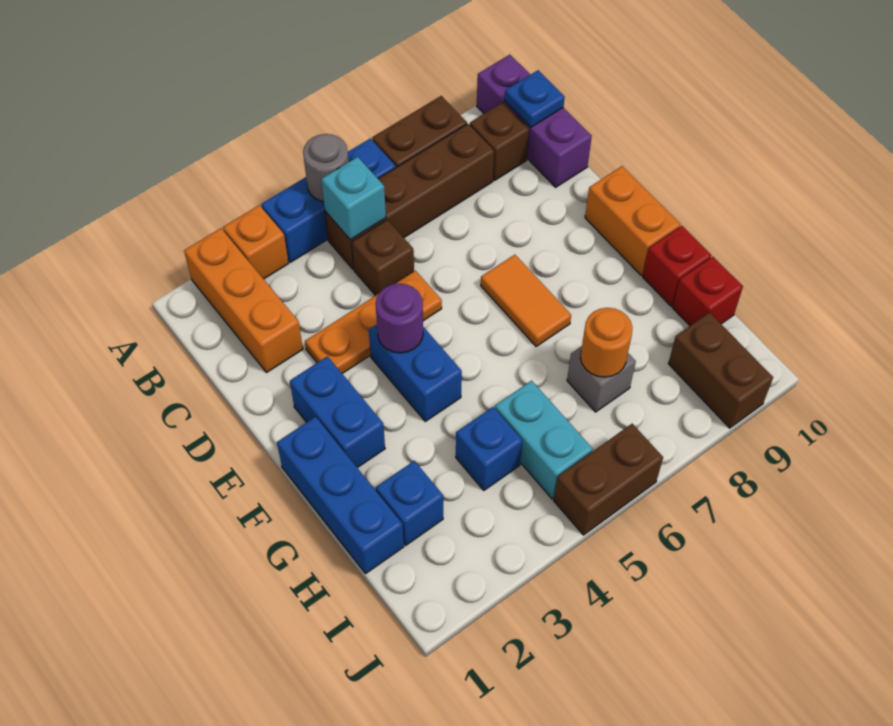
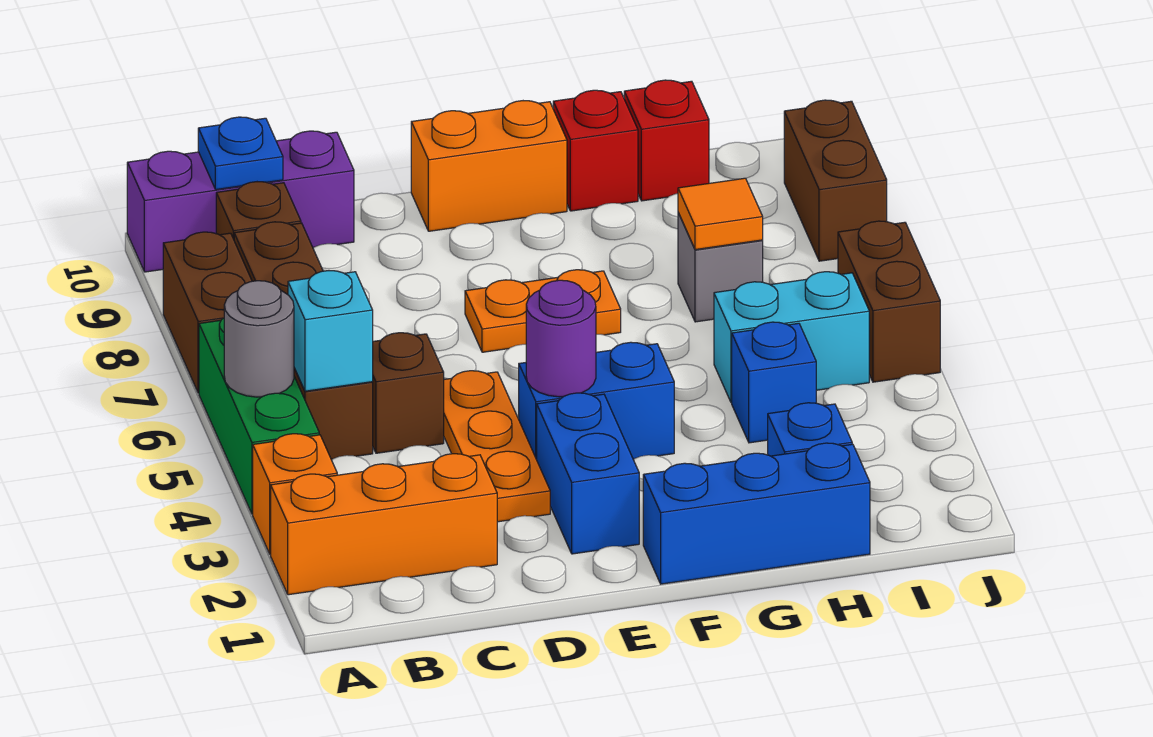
blue brick A4:A6 level 1 -> green brick A4:A6 level 1
blue brick E2:F2 level 1 -> blue brick E2:E3 level 1
orange tile E7:F7 level 1 -> orange plate E7:F7 level 1
orange round brick H7 level 2 -> orange tile H7 level 2
brown brick I9:J9 level 1 -> brown brick J8:J9 level 1

